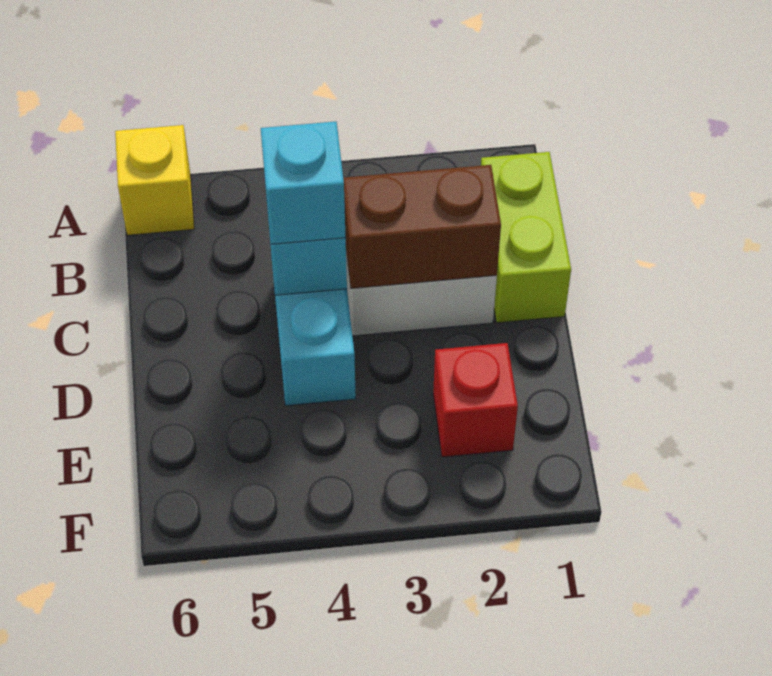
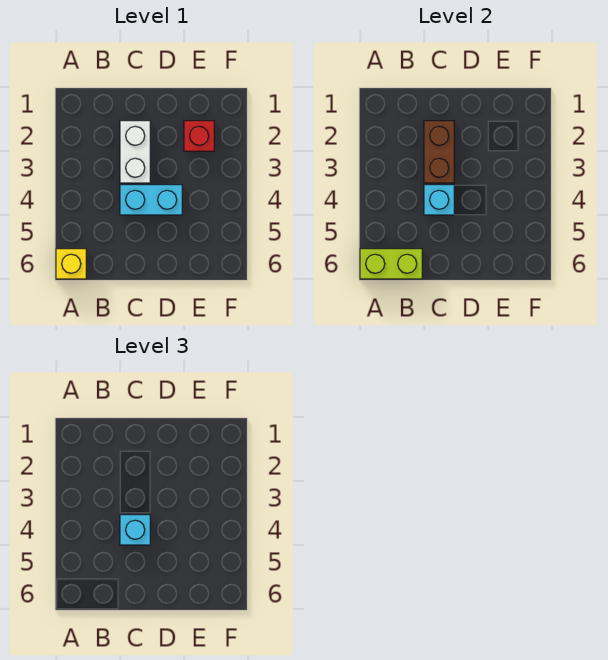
lime brick B1:C1 level 1 -> lime brick A6:B6 level 2

